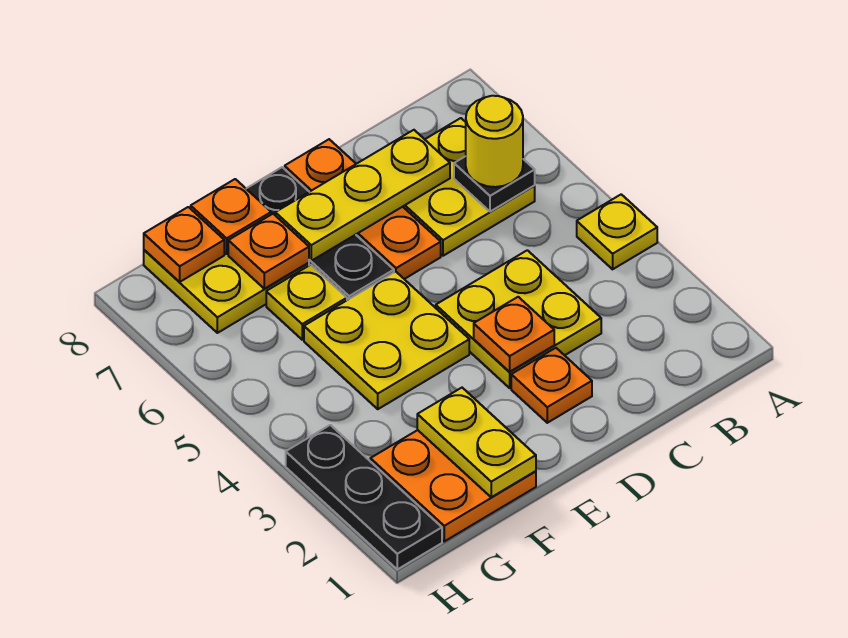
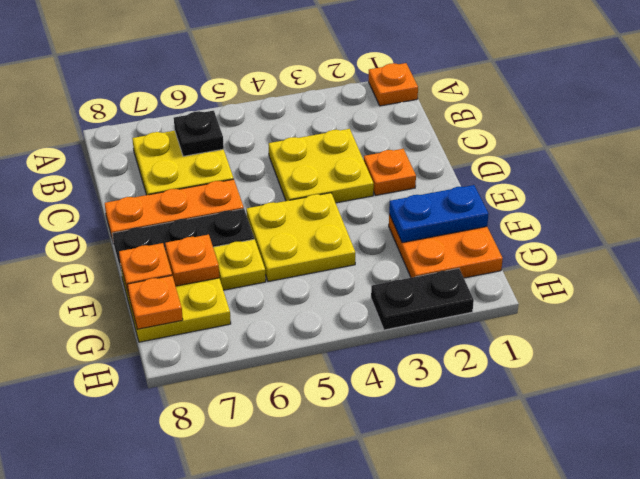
yellow plate A4 level 1 -> none
yellow round brick B6 level 3 -> none
yellow plate C7:E7 level 2 -> none
orange plate D3 level 2 -> orange plate A1 level 1
yellow plate F1:F2 level 2 -> blue plate F1:F2 level 2
black plate H1:H3 level 1 -> black plate H2:H3 level 1

